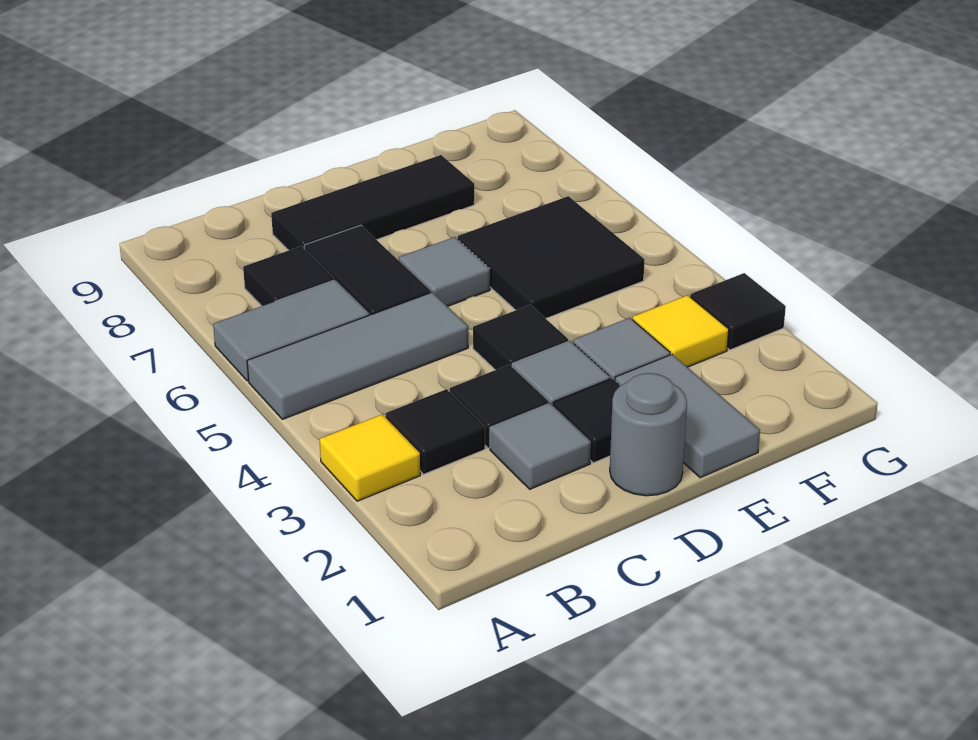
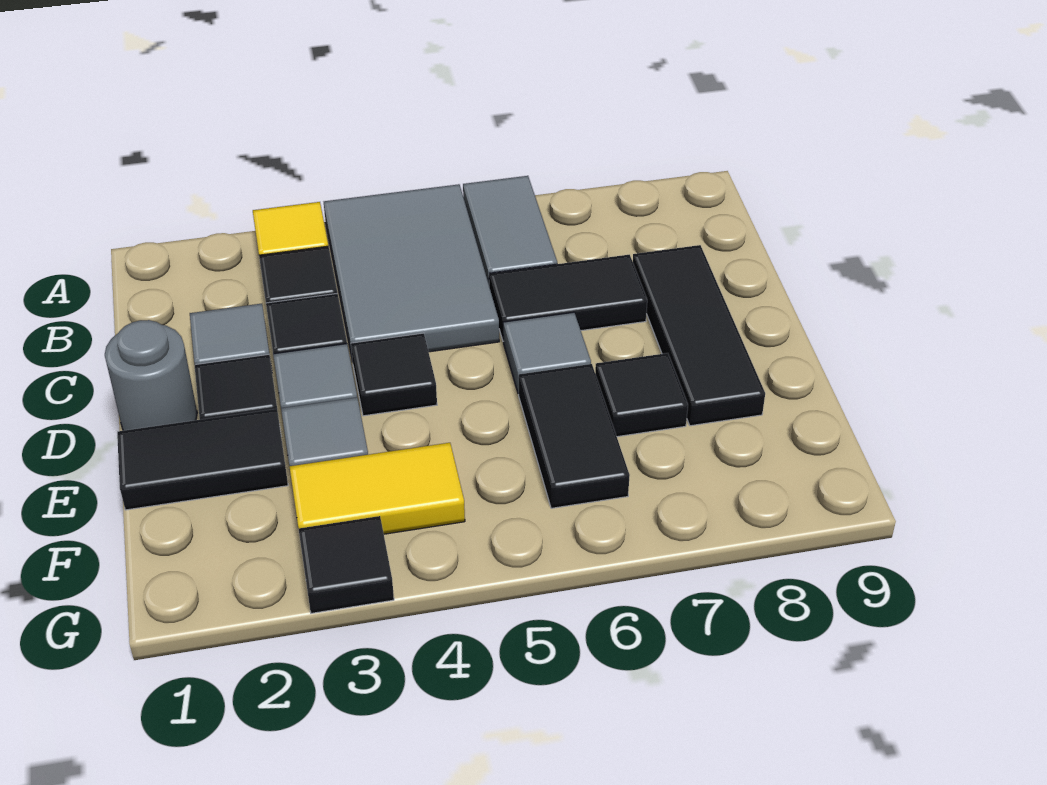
grey tile A5:C5 level 1 -> grey tile A4:C5 level 1
black tile B7 level 1 -> black tile E7 level 1
grey tile E1:E2 level 1 -> black tile E1:E2 level 1
black tile E5:F6 level 1 -> black tile E6:F6 level 1
yellow tile F3 level 1 -> yellow tile F3:F4 level 1

